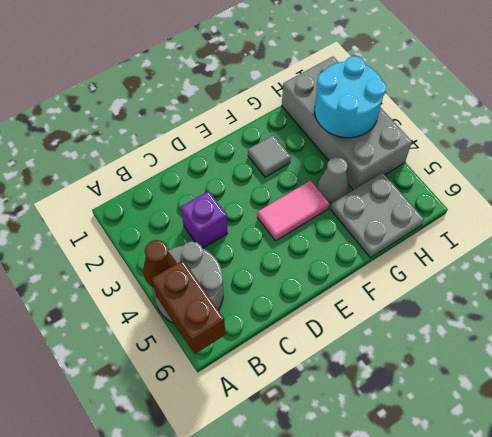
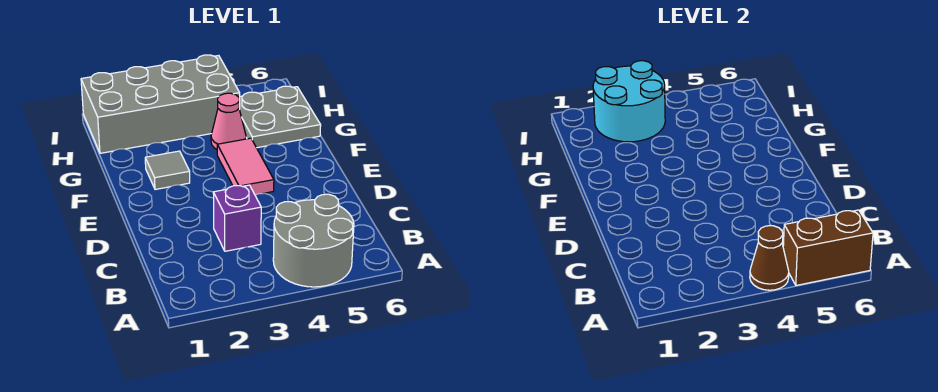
grey cone G4 level 1 -> pink cone G4 level 1

